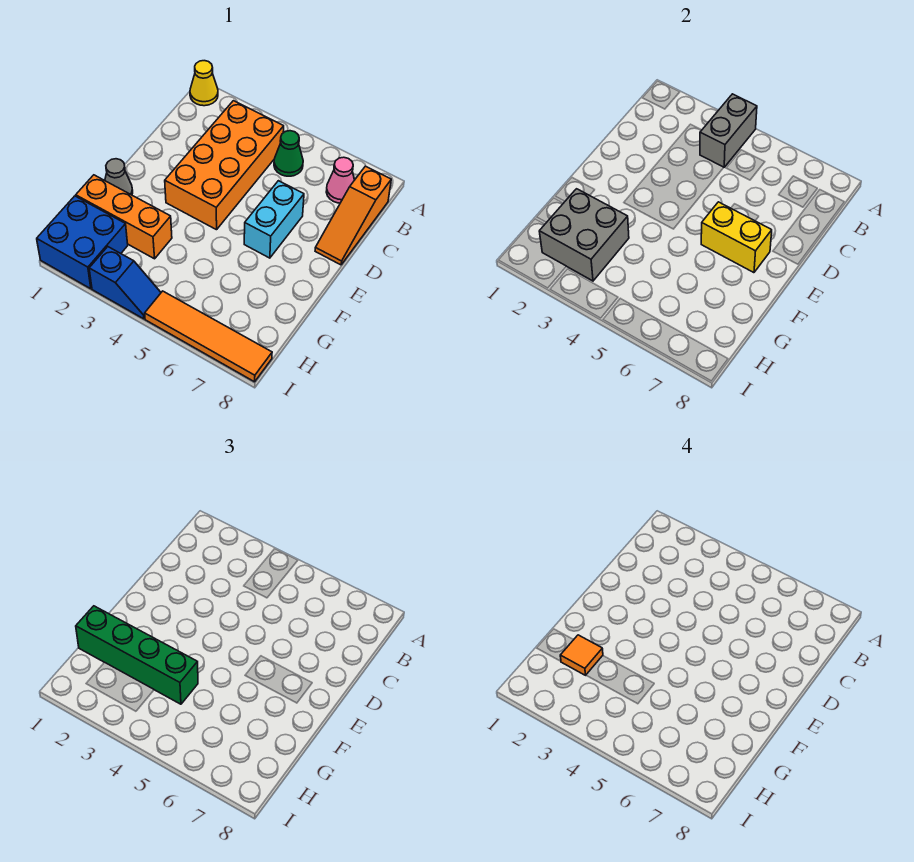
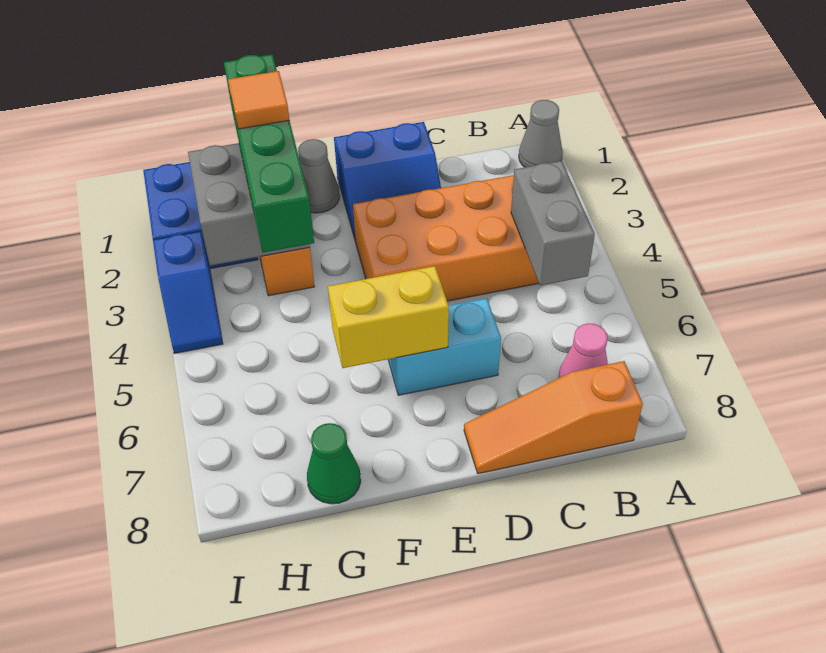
yellow cone A1 level 1 -> grey cone A1 level 1
grey brick A4:B4 level 2 -> grey brick B4:B5 level 2
green cone B5 level 1 -> green cone G8 level 1
none -> blue slope D1:E2 level 1 top 1
yellow brick E6:E7 level 2 -> yellow brick E6:F6 level 2
orange tile I5:I8 level 1 -> none

